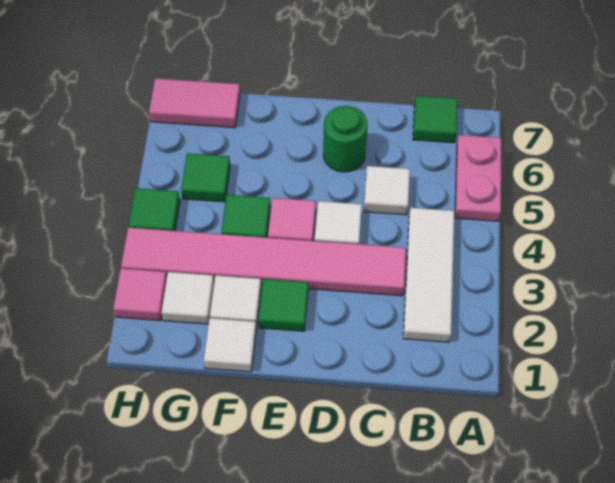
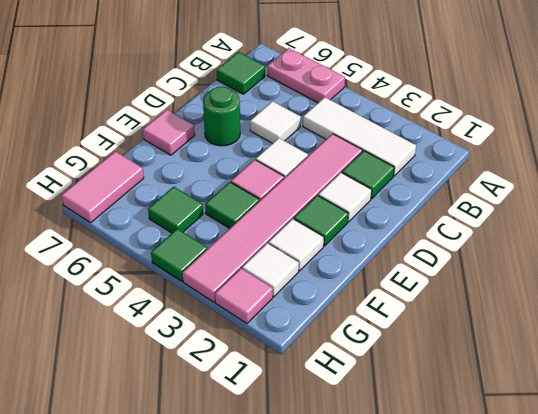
none -> green tile C2 level 1
none -> pink tile E7 level 1
white tile F1 level 1 -> white tile D2 level 1

